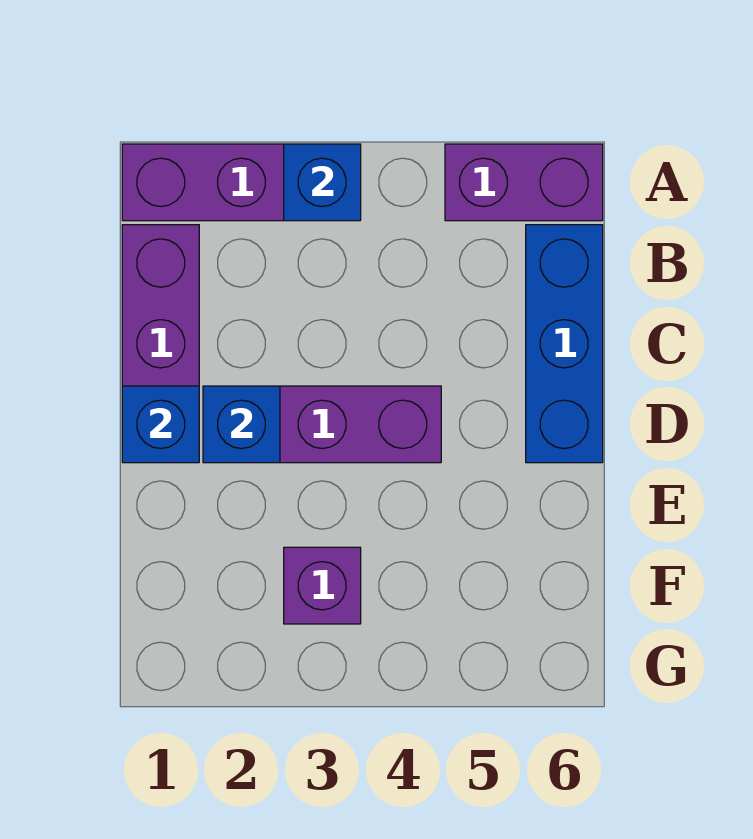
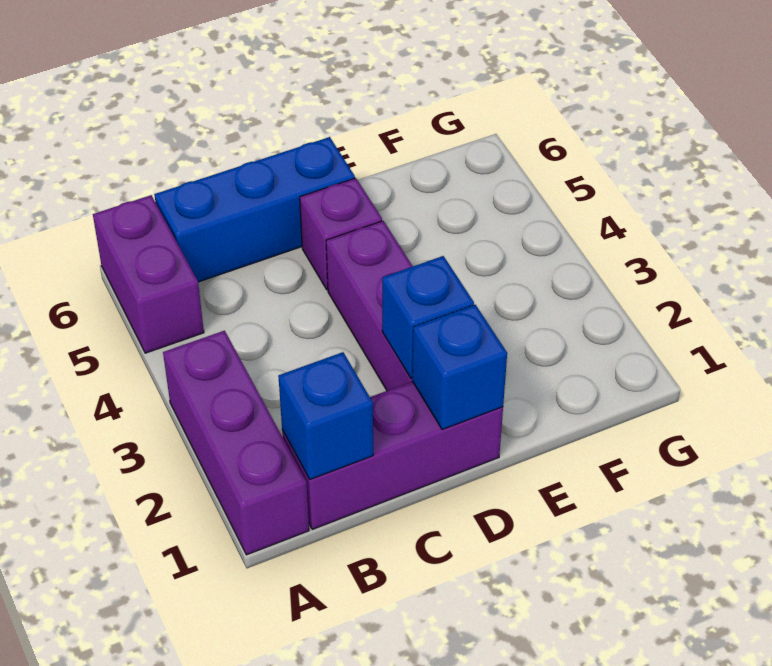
blue brick A3 level 2 -> blue brick B1 level 2
purple brick F3 level 1 -> purple brick D5 level 1

